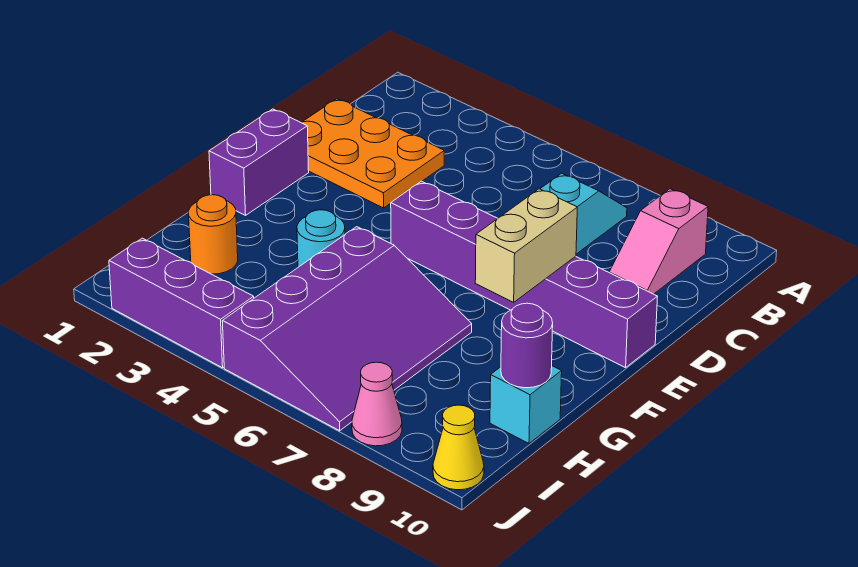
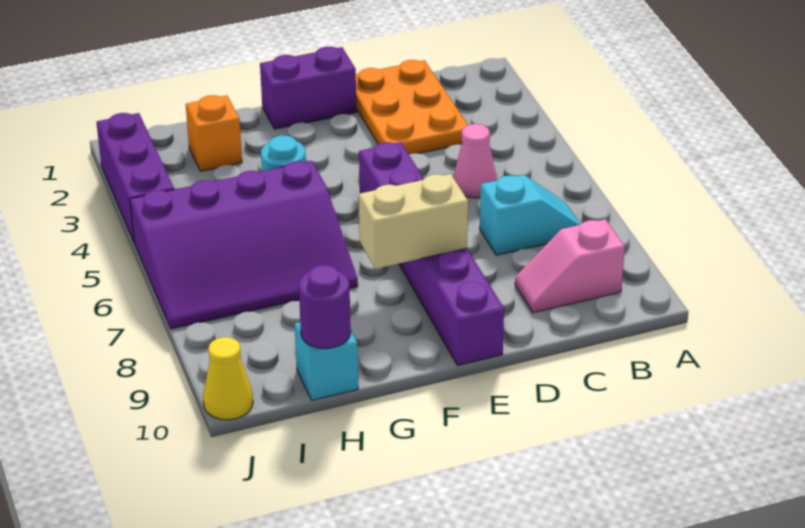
orange round brick H2 level 1 -> orange brick H2 level 1
pink cone J8 level 1 -> pink cone C5 level 1

